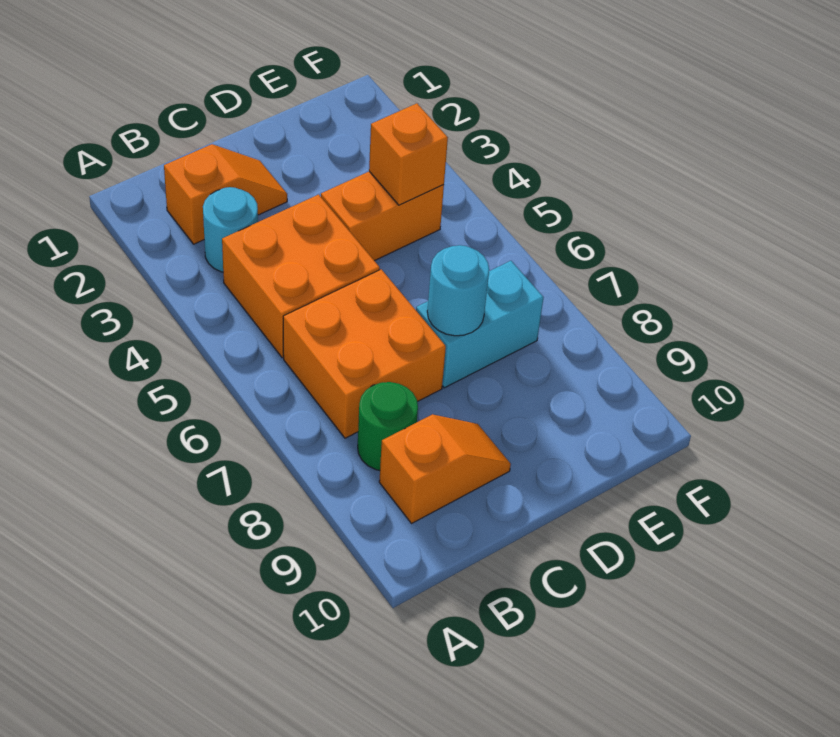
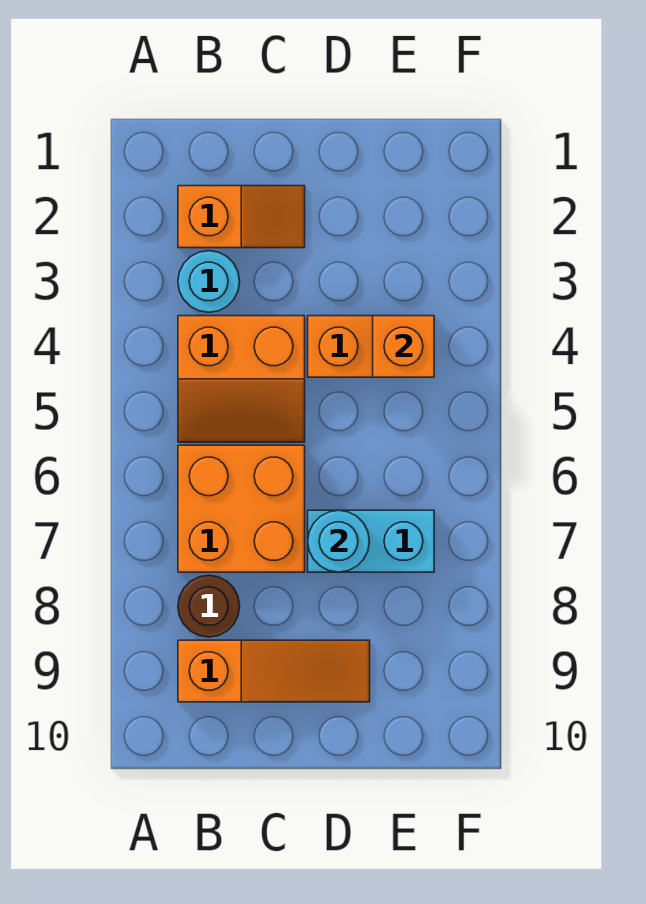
orange brick B4:C5 level 1 -> orange slope B4:C5 level 1 top 4
green round brick B8 level 1 -> brown round brick B8 level 1
orange slope B9:C9 level 1 top B -> orange slope B9:D9 level 1 top B

